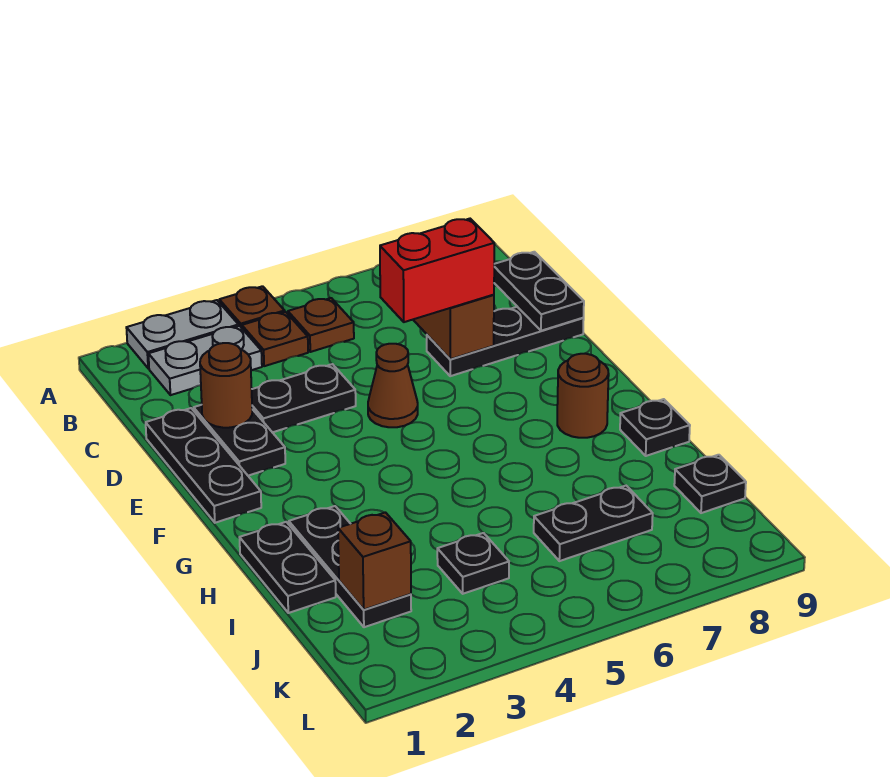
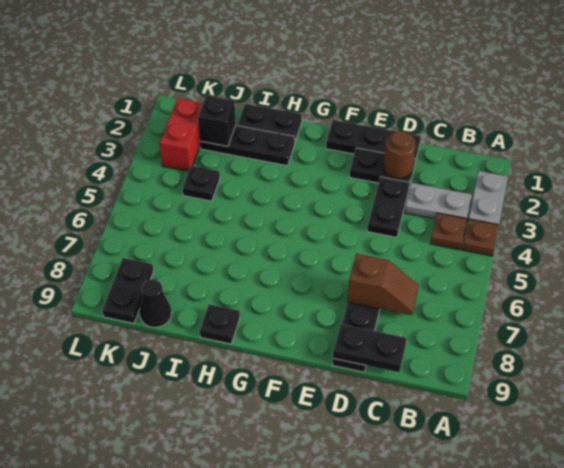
grey plate B2:B3 level 1 -> grey plate B3:C3 level 1
brown plate B5 level 1 -> none
red brick D6:D7 level 3 -> red brick K2:K3 level 1
brown cone E5 level 1 -> none
brown round brick G8 level 1 -> none
brown brick J2 level 2 -> black brick J2 level 2
black plate J6:J7 level 1 -> black plate K8:K9 level 1
black plate J9 level 1 -> black cone J9 level 1

